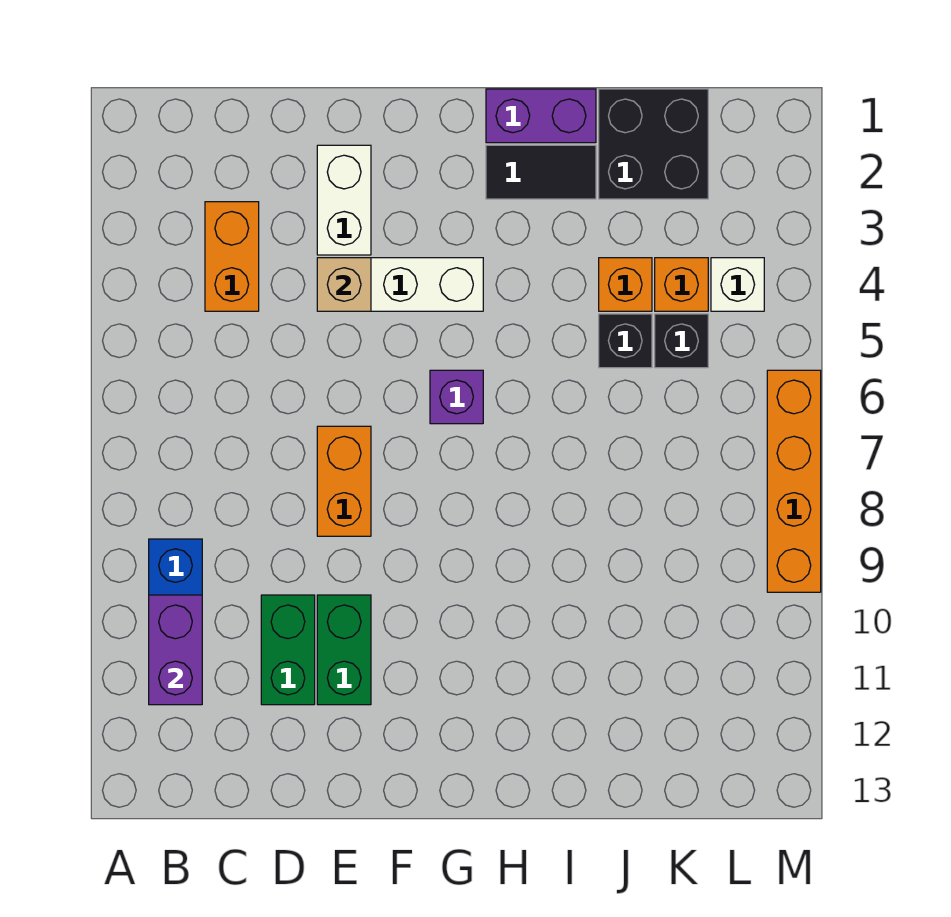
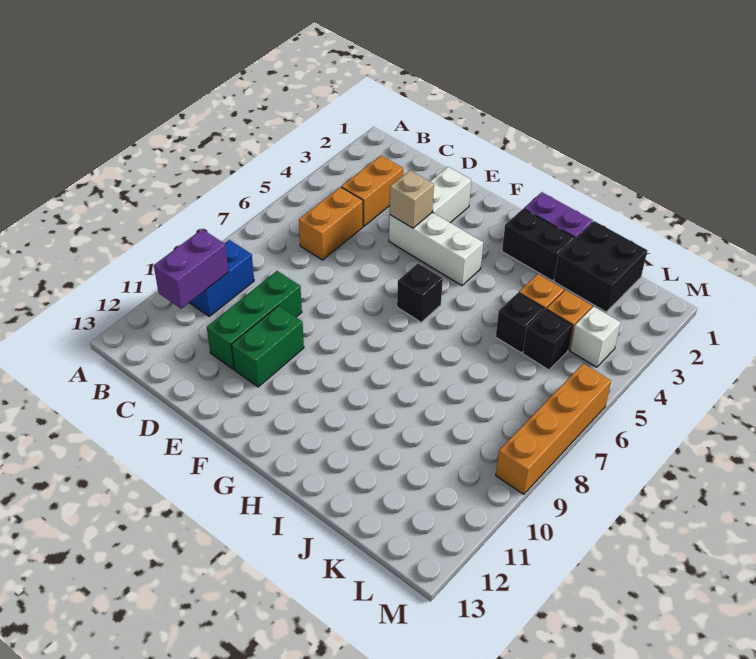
green brick D10:D11 level 1 -> green brick D9:D11 level 1
orange brick E7:E8 level 1 -> orange brick C5:C6 level 1
purple brick G6 level 1 -> black brick G6 level 1
black tile H2:I2 level 1 -> black brick H2:I2 level 1

